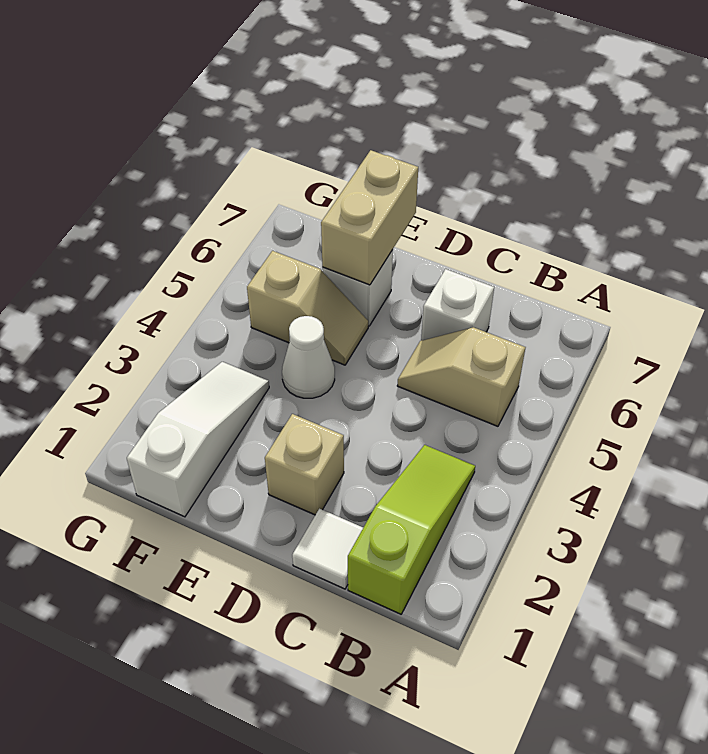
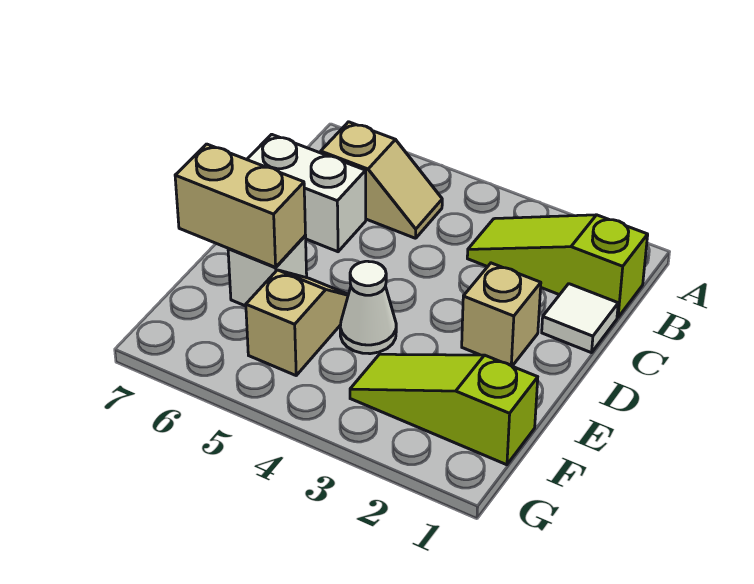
tan slope B5:C5 level 1 top B -> tan slope B5:B6 level 1 top 6
white brick C6 level 1 -> white brick C6:C7 level 1
white slope F1:F3 level 1 top 1 -> lime slope F1:F3 level 1 top 1

